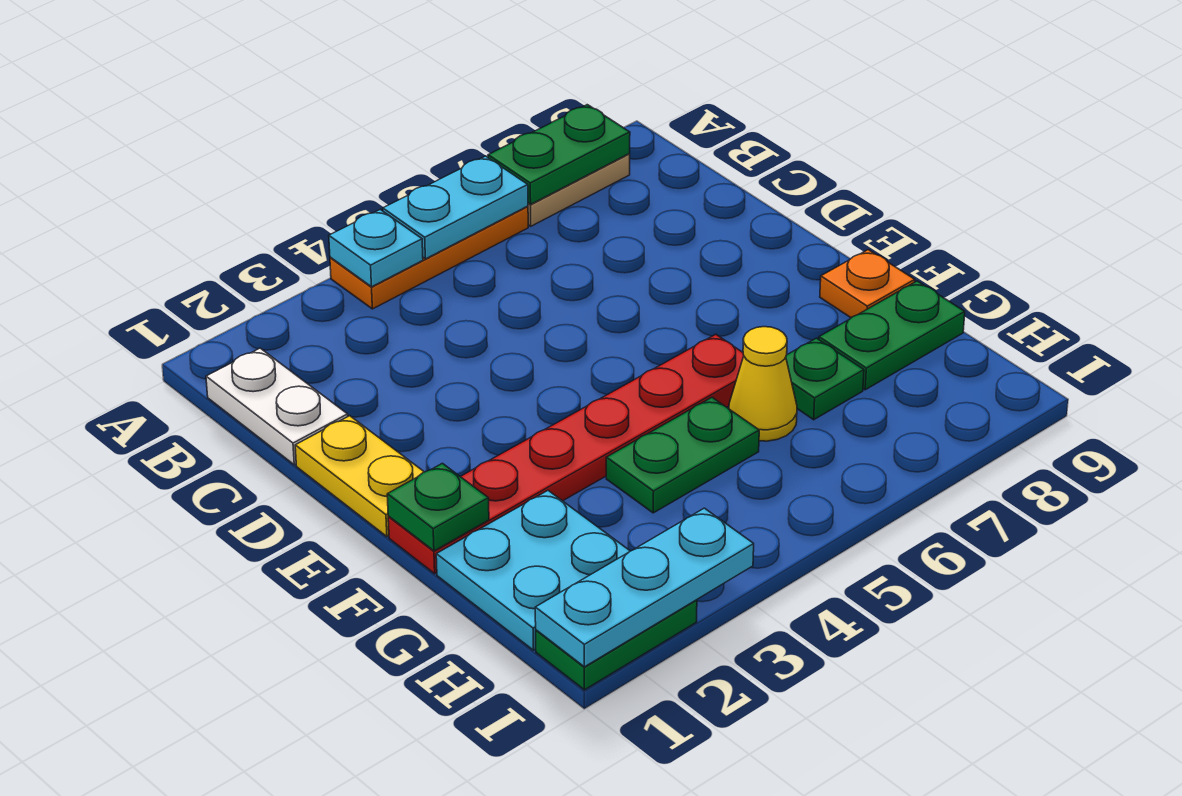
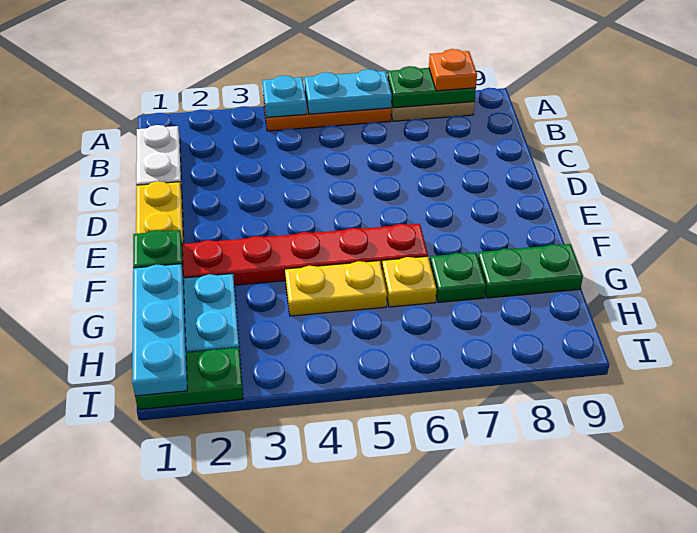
orange plate F9 level 1 -> orange plate A8 level 3
green plate G4:G5 level 1 -> yellow plate G4:G5 level 1
yellow cone G6 level 1 -> yellow plate G6 level 1
cyan plate I1:I3 level 2 -> cyan plate G1:I1 level 2

